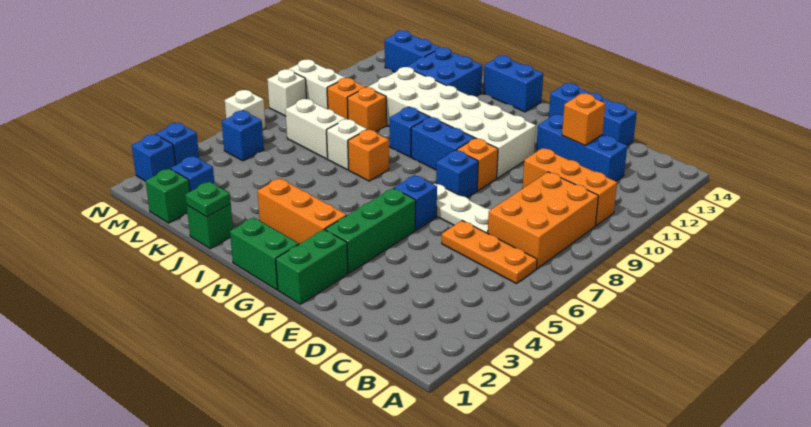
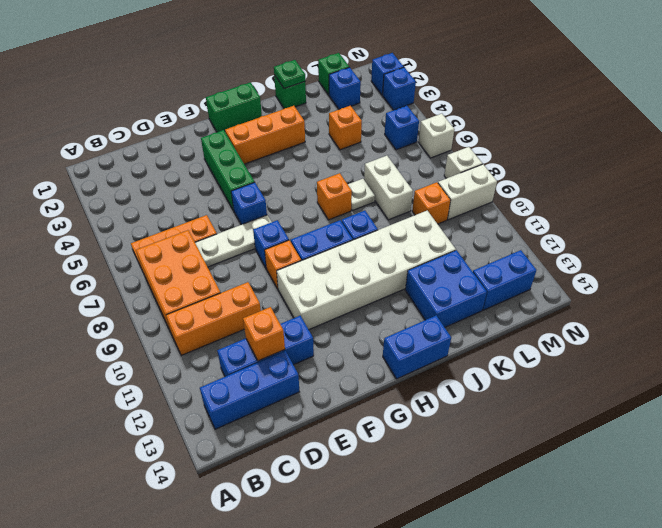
blue brick D14:F14 level 1 -> blue brick B13:D13 level 1
green brick F1:F2 level 1 -> none
white brick J7 level 1 -> white plate J7 level 1
white brick K7:L7 level 1 -> white brick K7:K8 level 1
orange brick K9 level 1 -> orange brick K4 level 1

